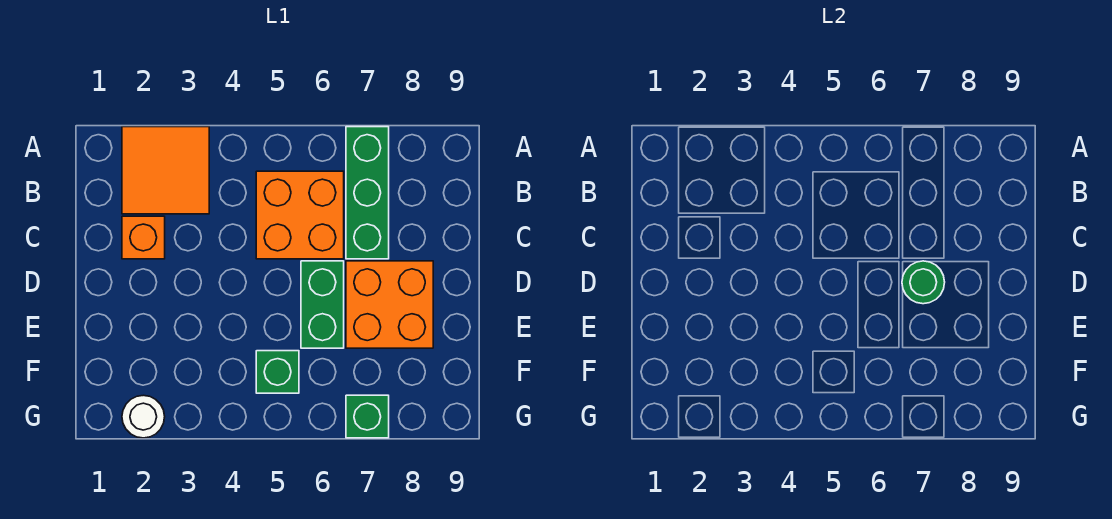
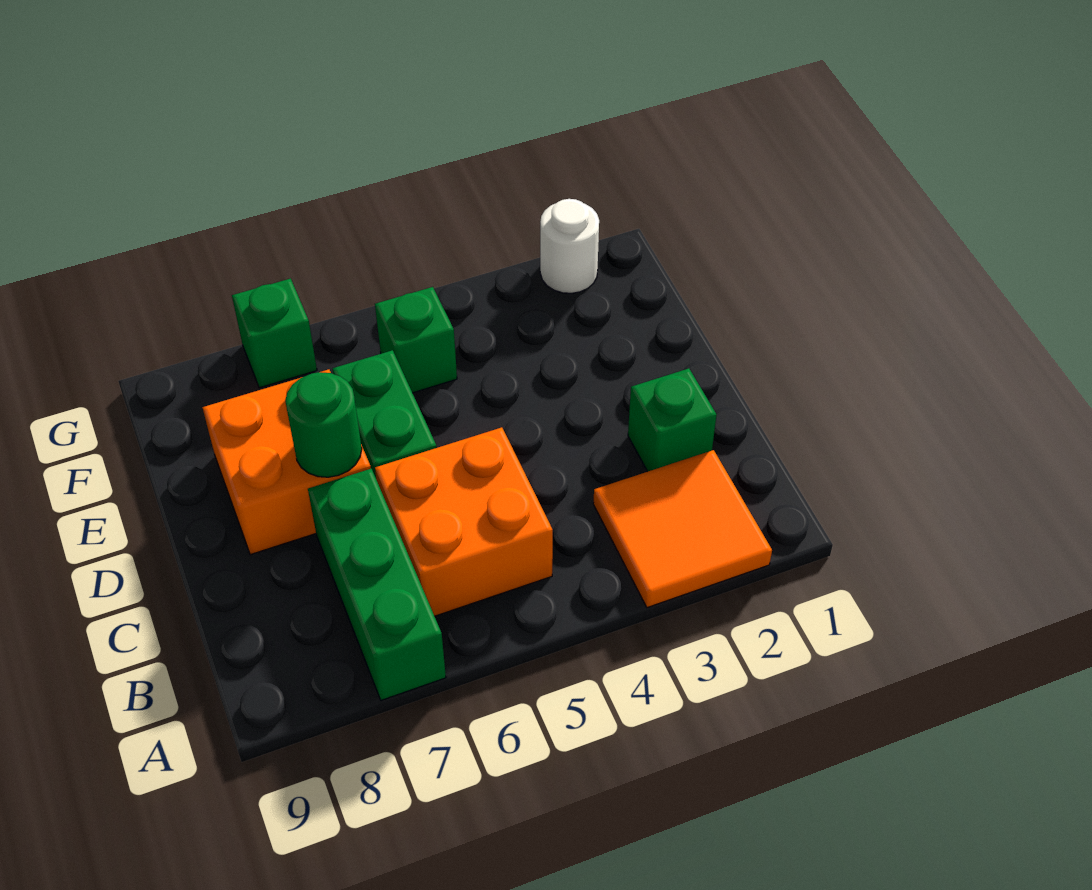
orange brick C2 level 1 -> green brick C2 level 1

